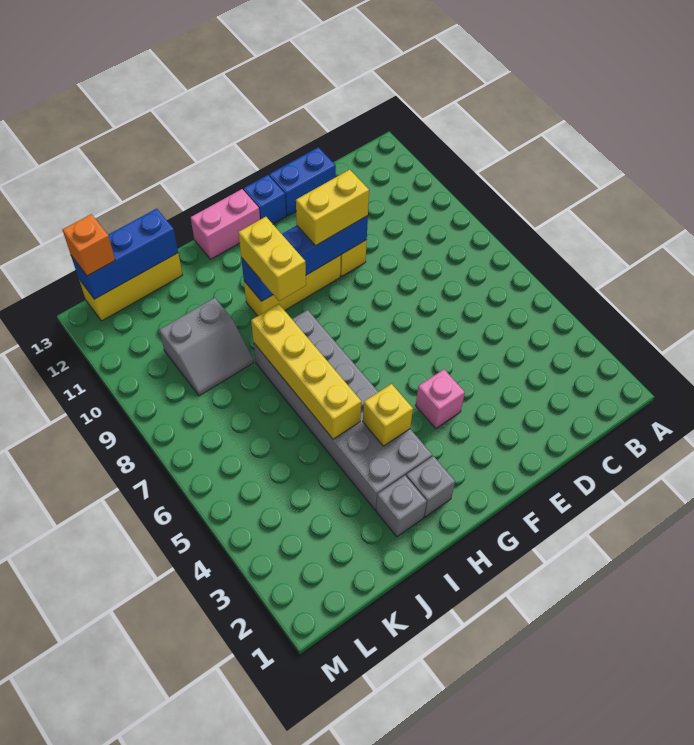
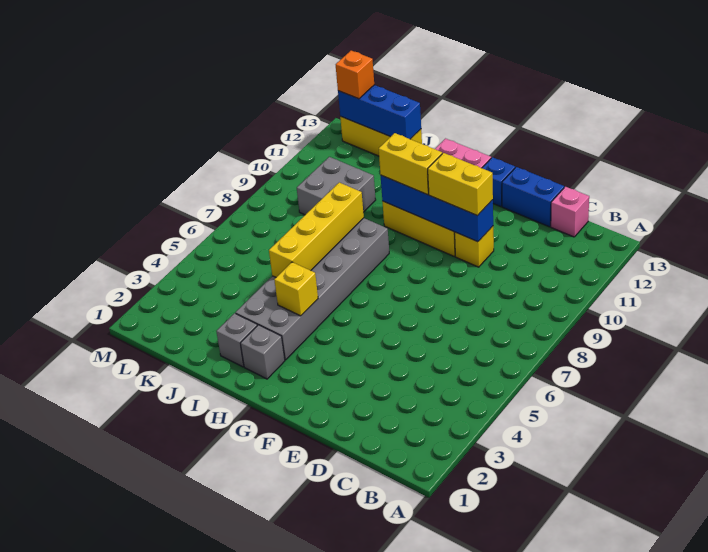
pink brick F4 level 1 -> pink brick C13 level 1
yellow brick H9:H10 level 3 -> yellow brick G10:H10 level 3
grey slope J9:K10 level 1 top 10 -> grey brick J9:K10 level 1

